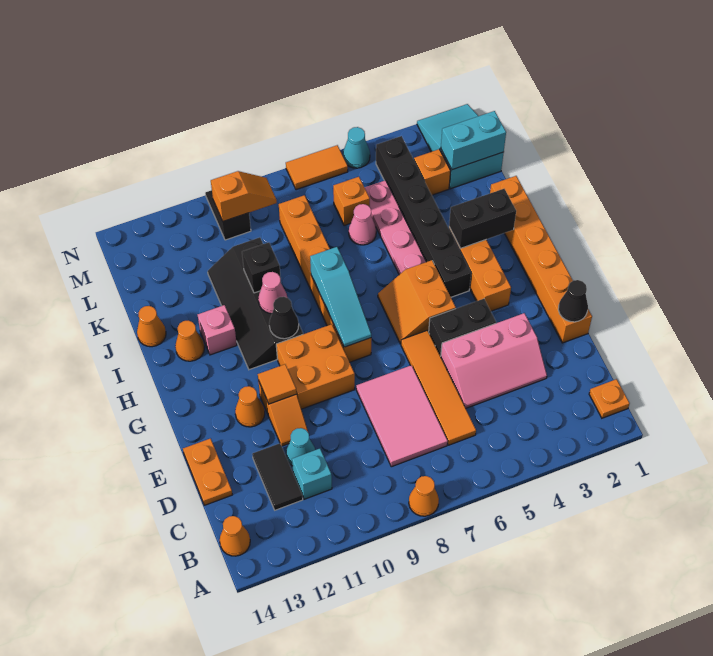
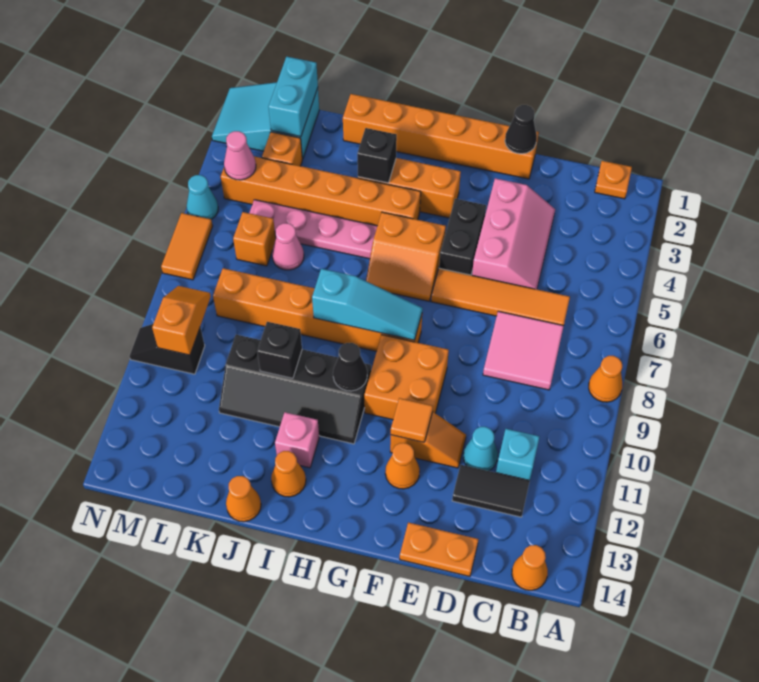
pink tile C7:E8 level 1 -> pink tile C7:D8 level 1
black brick H4:M4 level 1 -> orange brick H4:M4 level 1
black brick I2:I3 level 2 -> black brick I3 level 2
pink cone I10 level 2 -> pink cone M4 level 2

